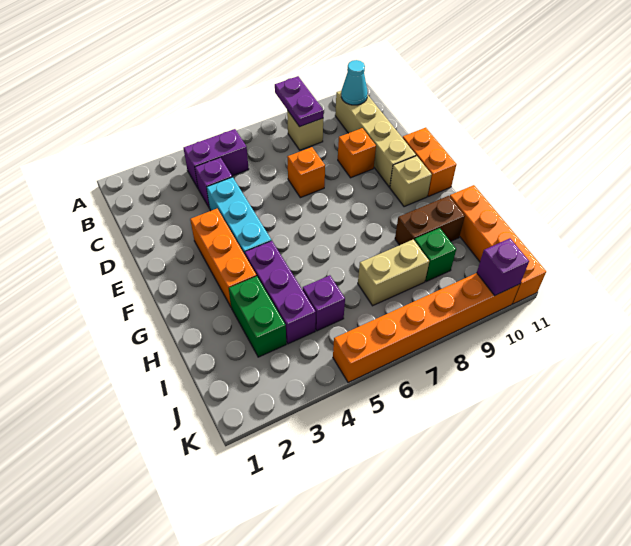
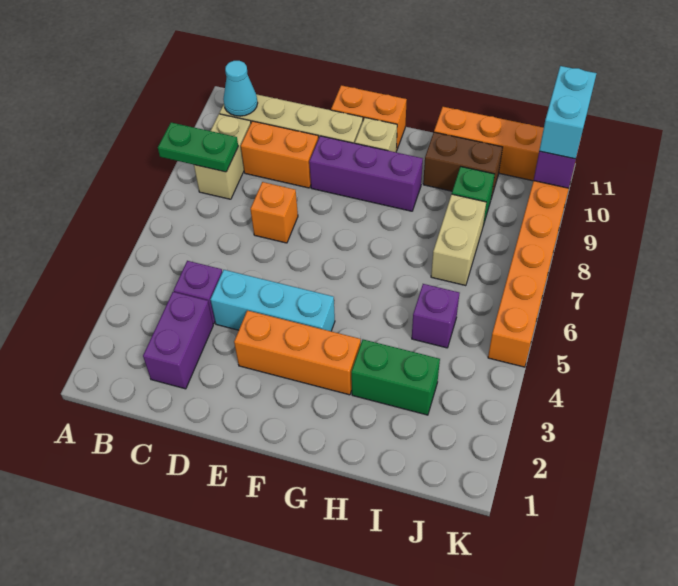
purple plate A8:B8 level 2 -> green plate A8:B8 level 2
purple brick B4:B5 level 1 -> purple brick C2:C3 level 1
tan brick B8 level 1 -> tan brick B8:B9 level 1
orange brick D9 level 1 -> orange brick C9:D9 level 1
purple brick G4:I4 level 1 -> purple brick E9:G9 level 1
brown brick H9:H10 level 1 -> brown brick H10:I10 level 1
none -> cyan brick K10:K11 level 3

